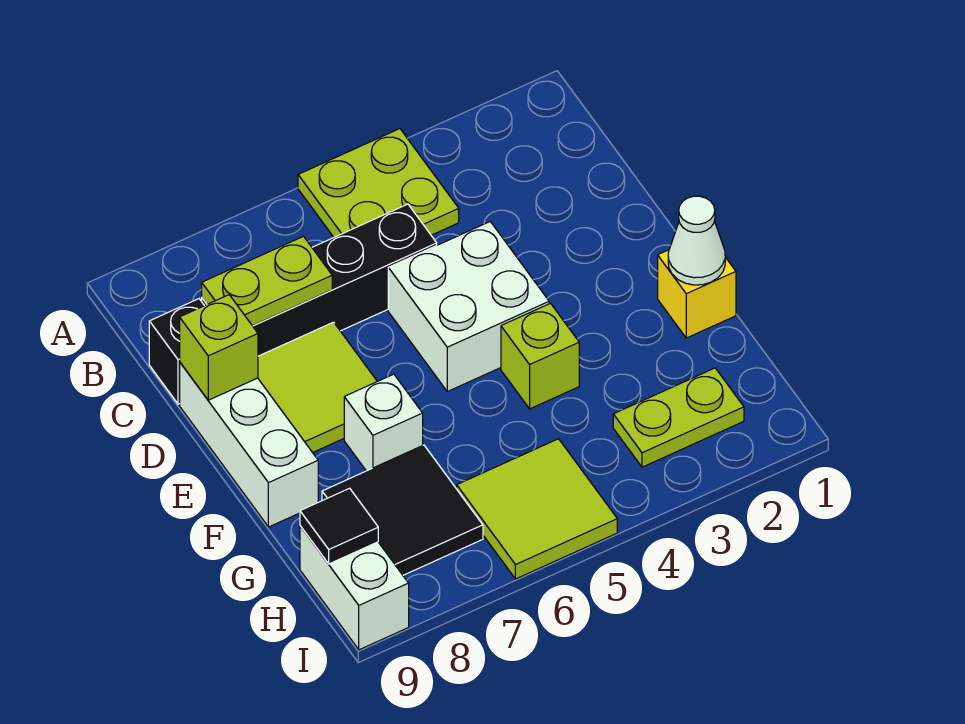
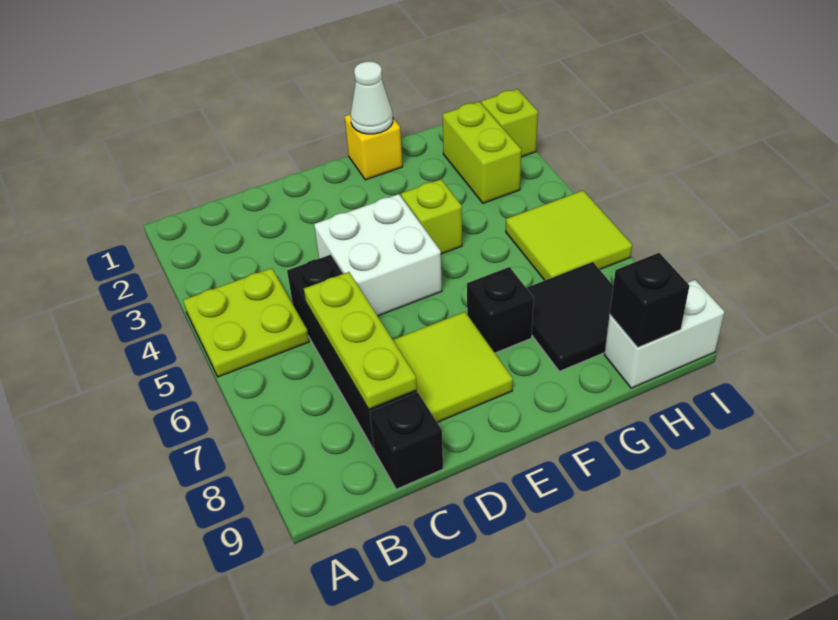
lime plate C7:C8 level 2 -> lime plate C6:C8 level 2
white brick D9:F9 level 1 -> none
lime brick D9 level 2 -> lime brick I2 level 1
white brick F7 level 1 -> black brick F7 level 1
lime plate H2:H3 level 1 -> lime brick H2:H3 level 1
black tile H9 level 2 -> black brick H9 level 2

